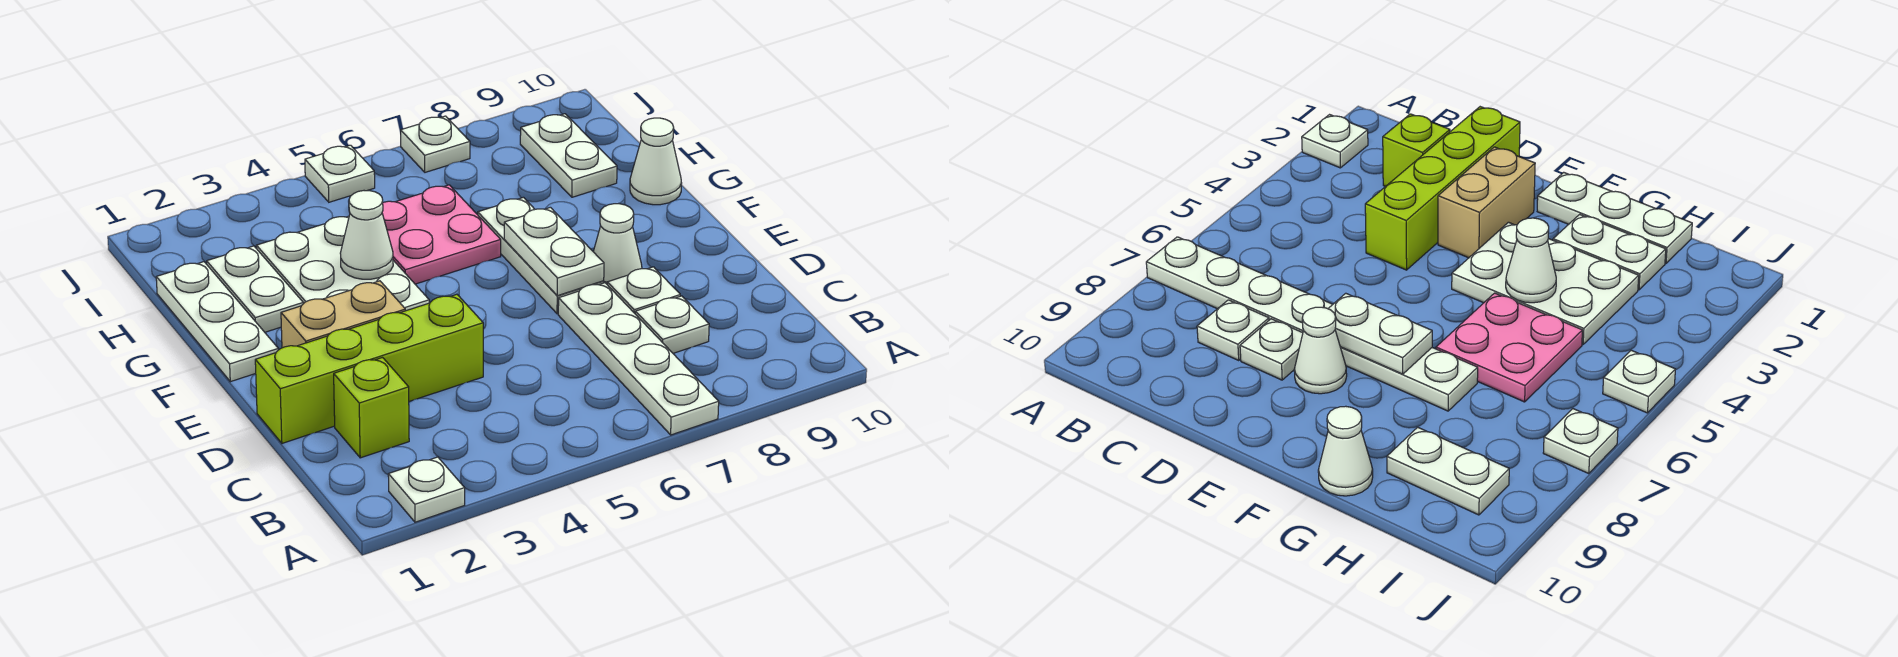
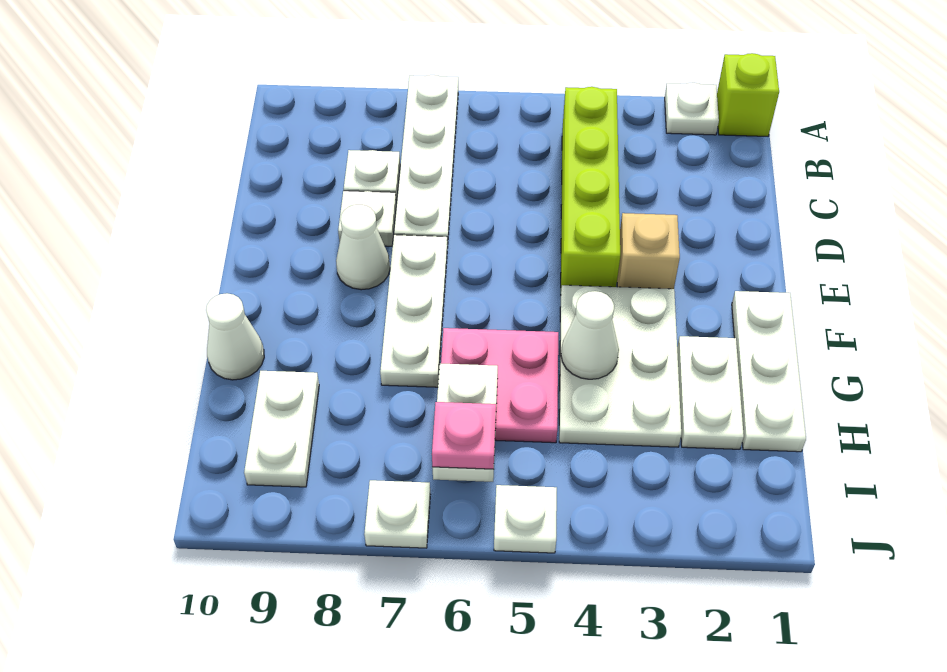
lime brick C2 level 1 -> lime brick A1 level 1
lime brick D1:D4 level 1 -> lime brick B4:E4 level 1
tan brick E2:E3 level 1 -> tan brick E3 level 1
white plate E7:F7 level 2 -> white plate H6:I6 level 2
none -> pink plate I6 level 3

